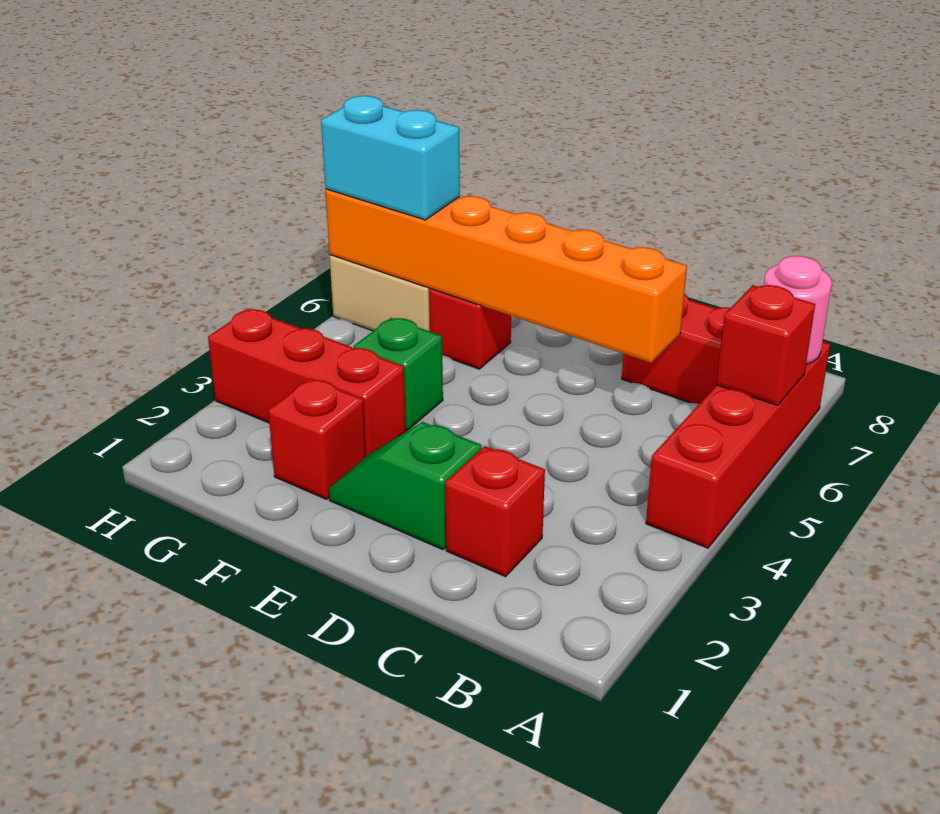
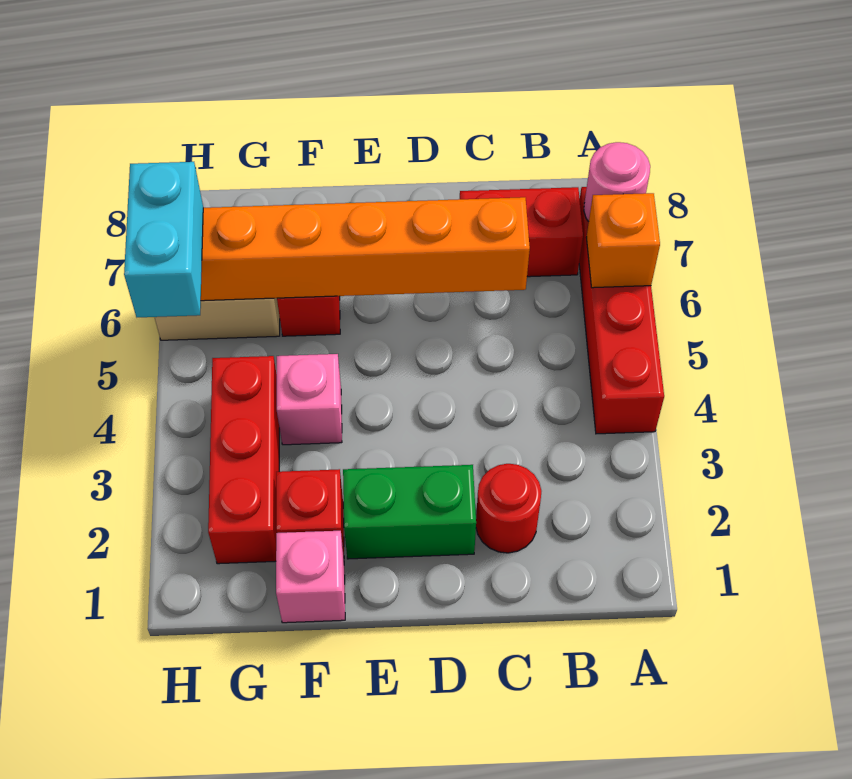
red brick A6 level 2 -> orange brick A6 level 2
red brick C2 level 1 -> red round brick C2 level 1
green slope D2:E2 level 1 top D -> green brick D2:E2 level 1
none -> pink brick F1 level 1
red brick F3:H3 level 1 -> red brick G2:G4 level 1
green brick F4 level 1 -> pink brick F4 level 1
cyan brick G6:H6 level 3 -> cyan brick H5:H6 level 3

